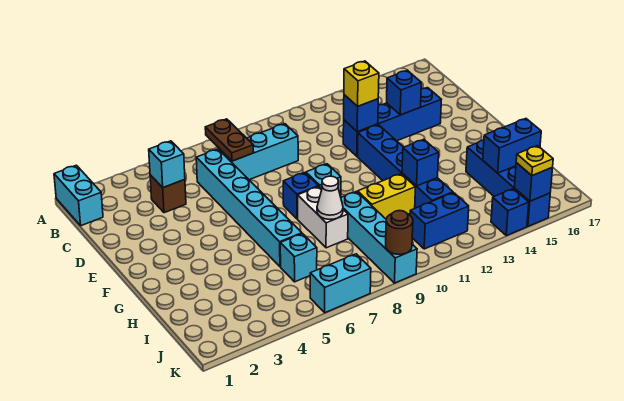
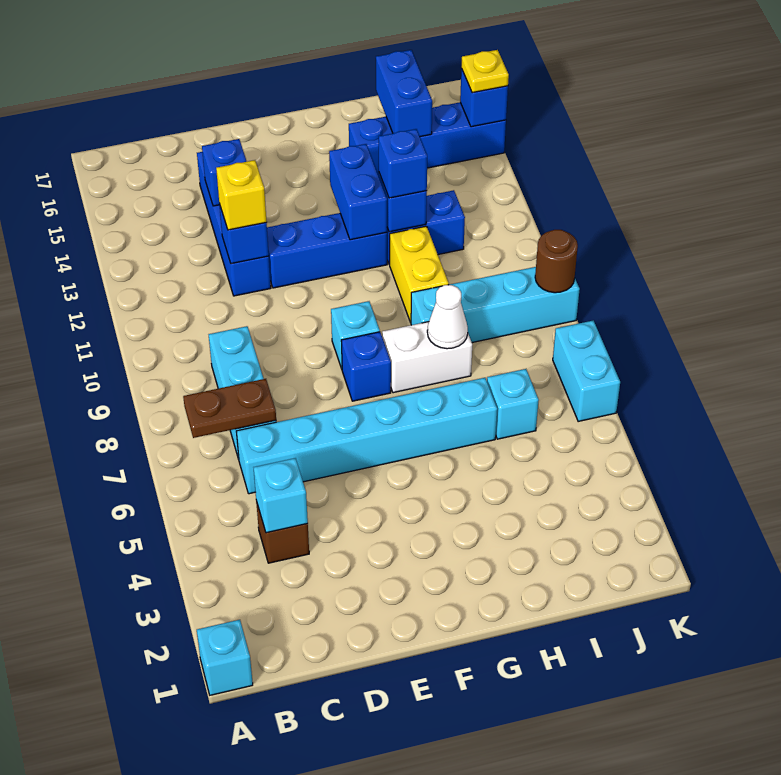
cyan brick A1:B1 level 1 -> cyan brick A1 level 1
blue brick J11:J12 level 1 -> blue brick G12:G13 level 2
blue brick K14 level 1 -> blue brick H12 level 3

